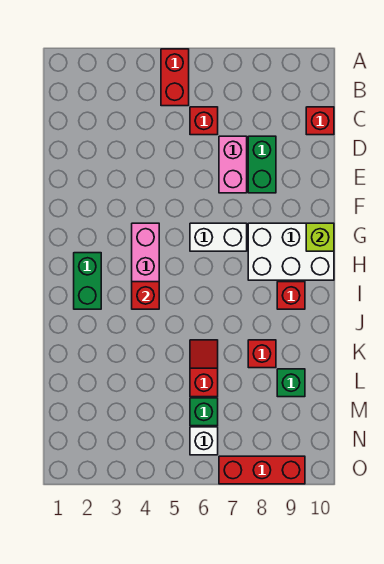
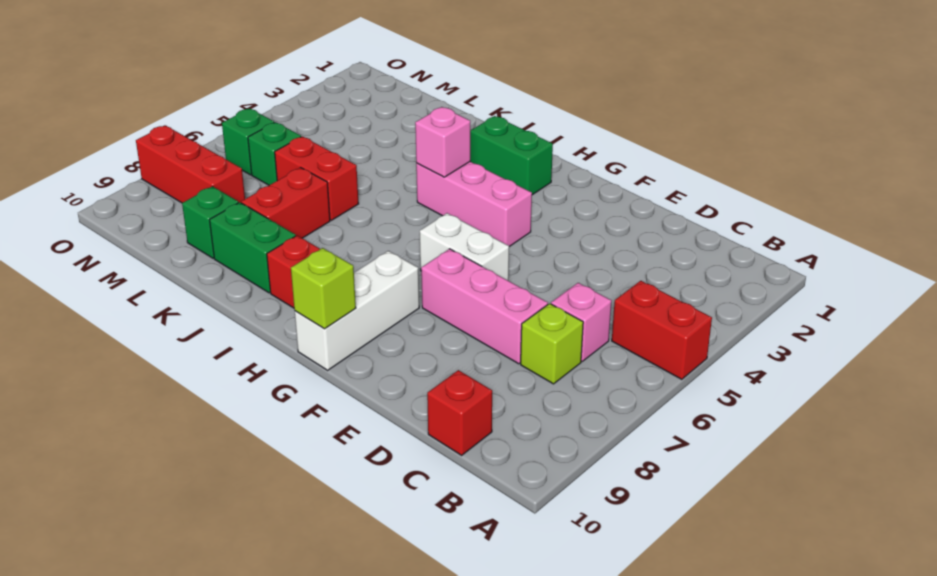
red brick C6 level 1 -> pink brick C6 level 1
none -> lime brick C7 level 1
pink brick D7:E7 level 1 -> pink brick D7:F7 level 1
green brick D8:E8 level 1 -> green brick J9:K9 level 1
white brick G6:G7 level 1 -> white brick F6:G6 level 1
white brick G8:H10 level 1 -> white brick G8:G10 level 1
red brick I4 level 2 -> pink brick I4 level 2
red slope K6:L6 level 1 top L -> red brick K6:L6 level 1
red brick K8 level 1 -> red brick K7:K8 level 1
white brick N6 level 1 -> green brick N6 level 1
red brick O7:O9 level 1 -> red brick M8:O8 level 1

